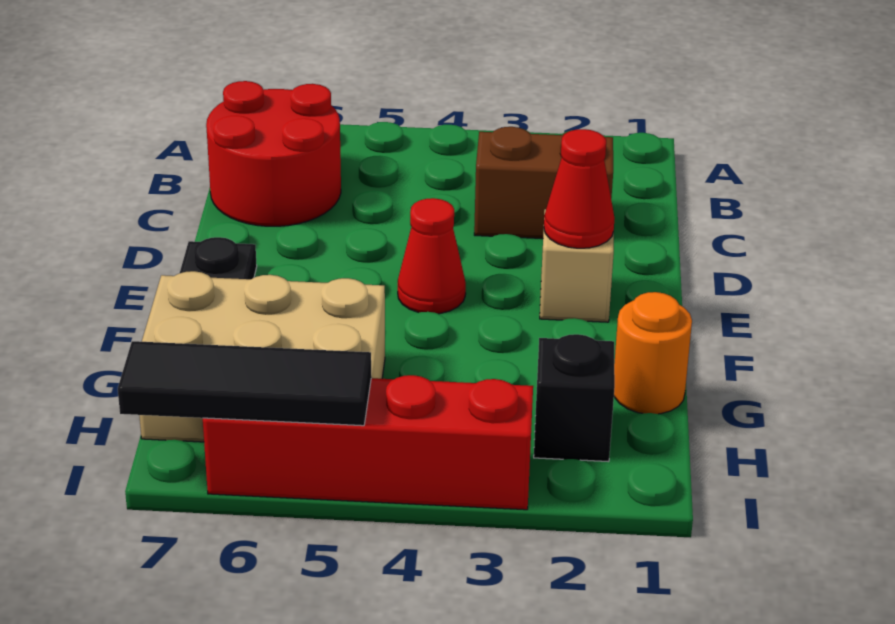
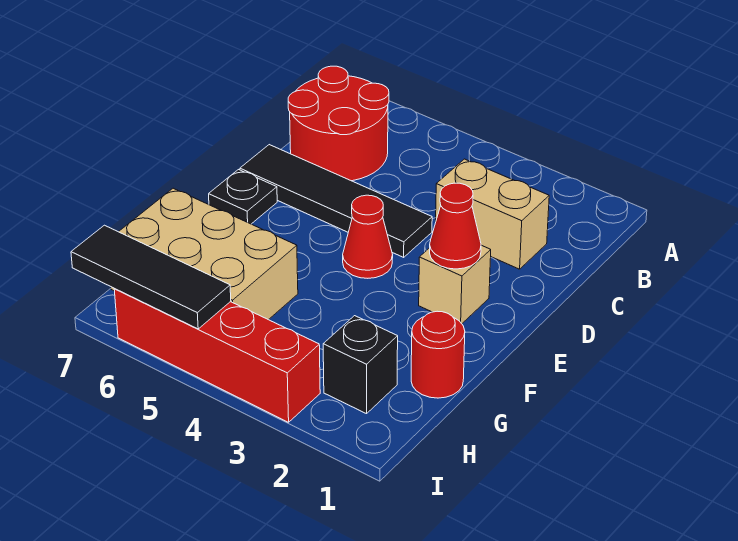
brown brick C2:C3 level 1 -> tan brick C2:C3 level 1
none -> black tile D4:D7 level 1
orange round brick G1 level 1 -> red round brick G1 level 1

